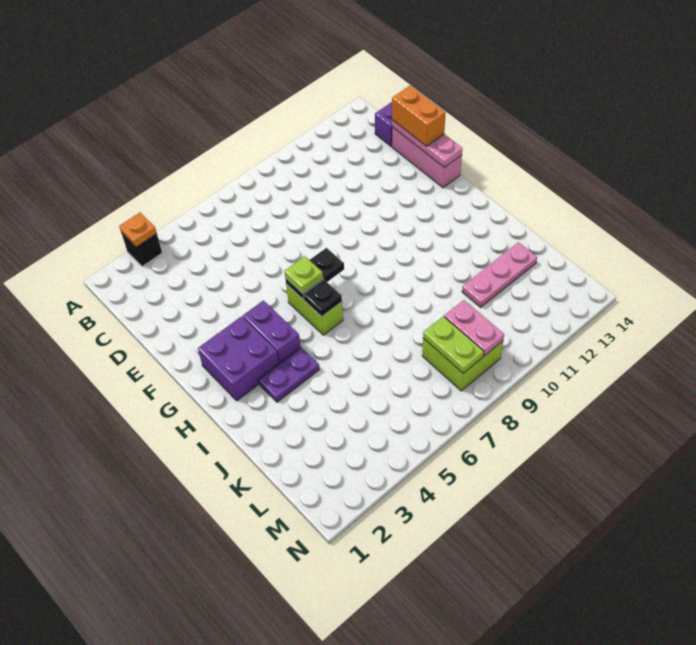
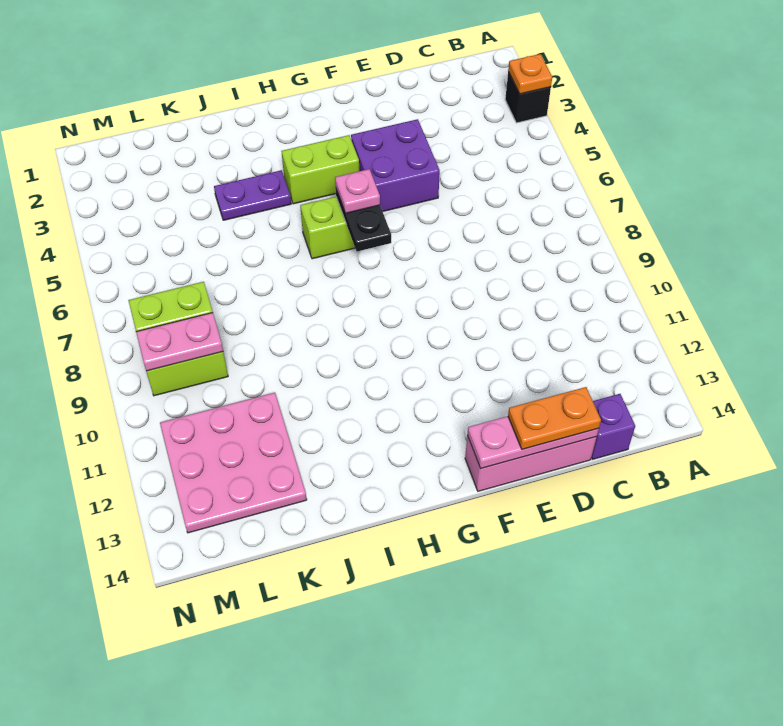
orange brick D14:E14 level 3 -> orange plate D14:E14 level 3
purple brick G2:H3 level 1 -> purple brick E4:F5 level 1
purple brick G4:H4 level 1 -> lime brick G4:H4 level 1
lime plate G6 level 3 -> pink plate G6 level 3
black plate H6 level 2 -> none
purple plate I3:I4 level 1 -> purple plate I4:J4 level 1
pink plate K11:K13 level 1 -> pink plate K11:M13 level 1

